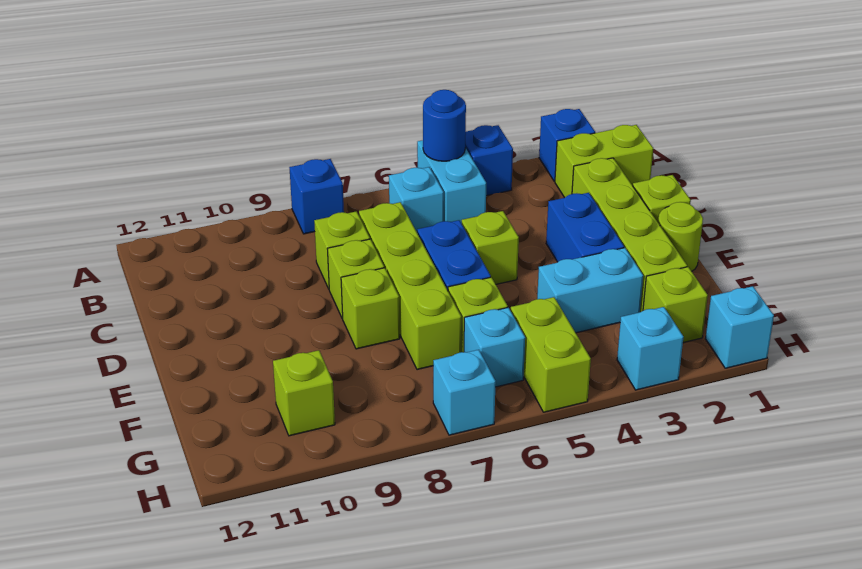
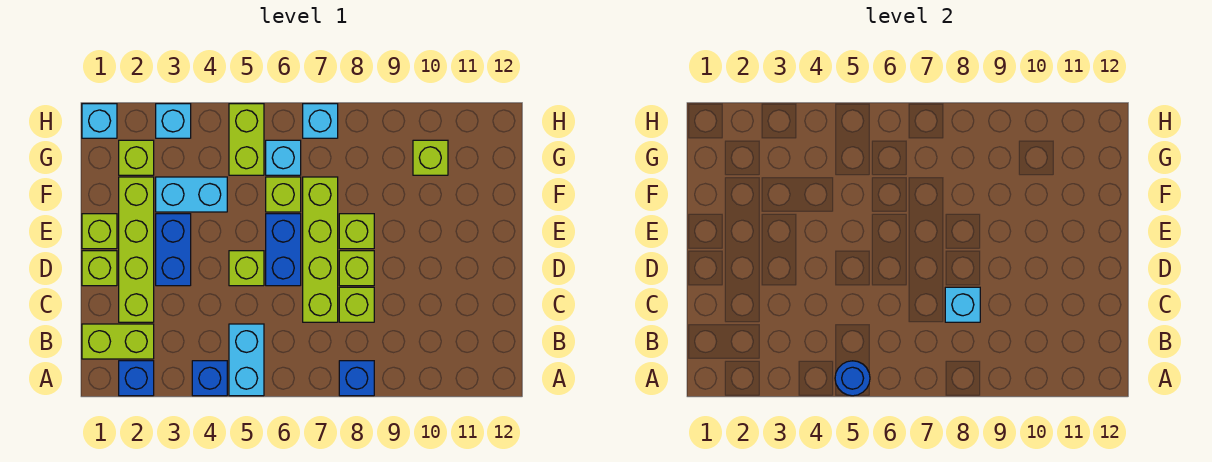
cyan brick B6 level 1 -> cyan brick C8 level 2
lime round brick E1 level 1 -> lime brick E1 level 1

